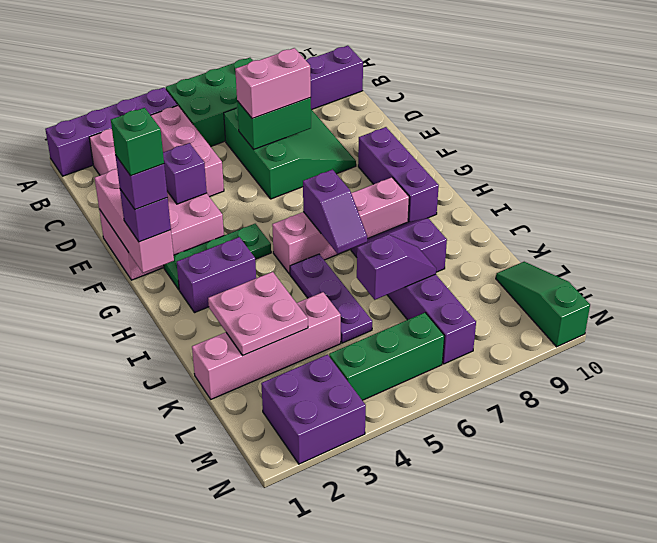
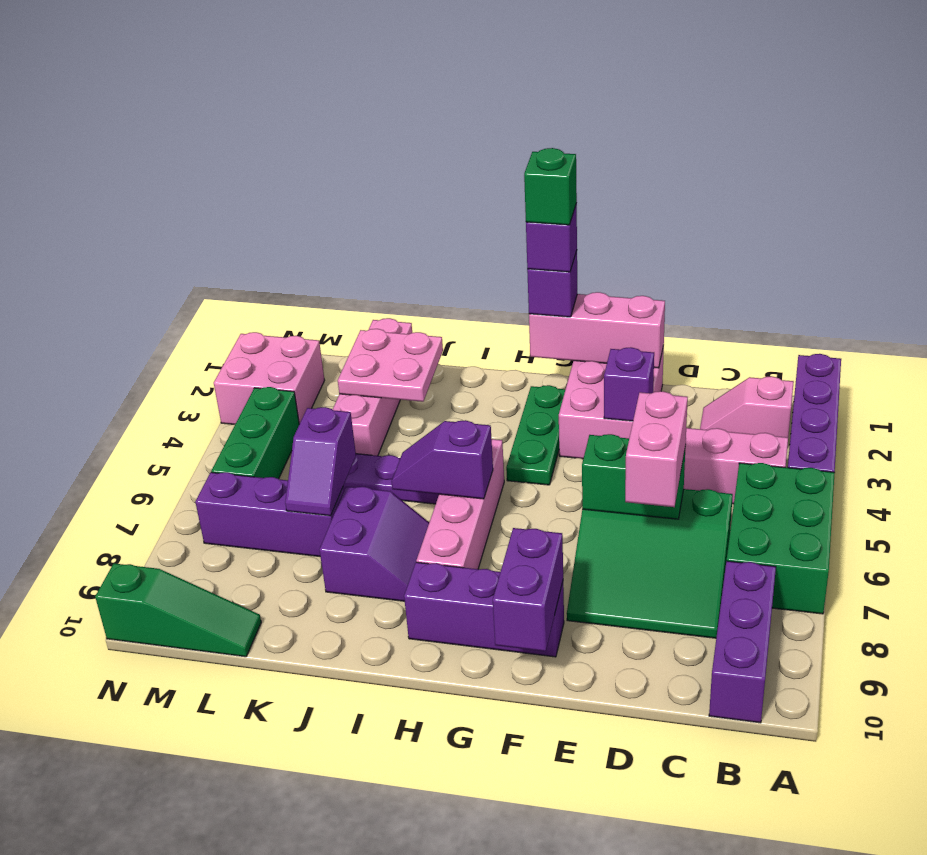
green brick D6:D7 level 2 -> green brick D6:E6 level 2
purple brick H2:H3 level 1 -> purple brick F9:F10 level 2
purple brick M2:N3 level 1 -> pink brick M2:N3 level 1

